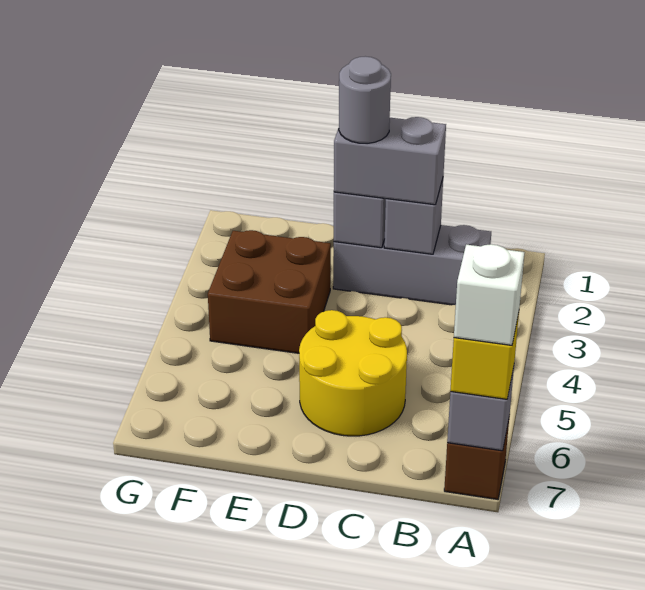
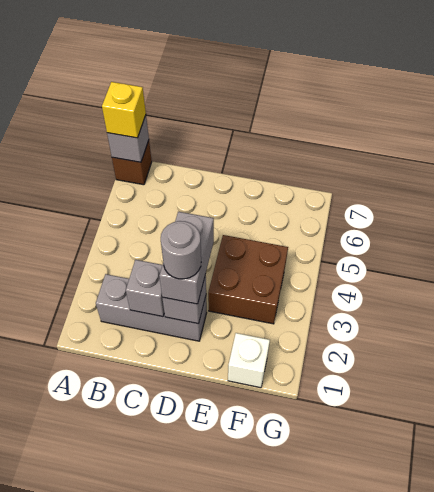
white brick A7 level 4 -> white brick F1 level 1
grey brick C2:D2 level 3 -> grey brick D2:D3 level 3
yellow round brick C5:D6 level 1 -> none

